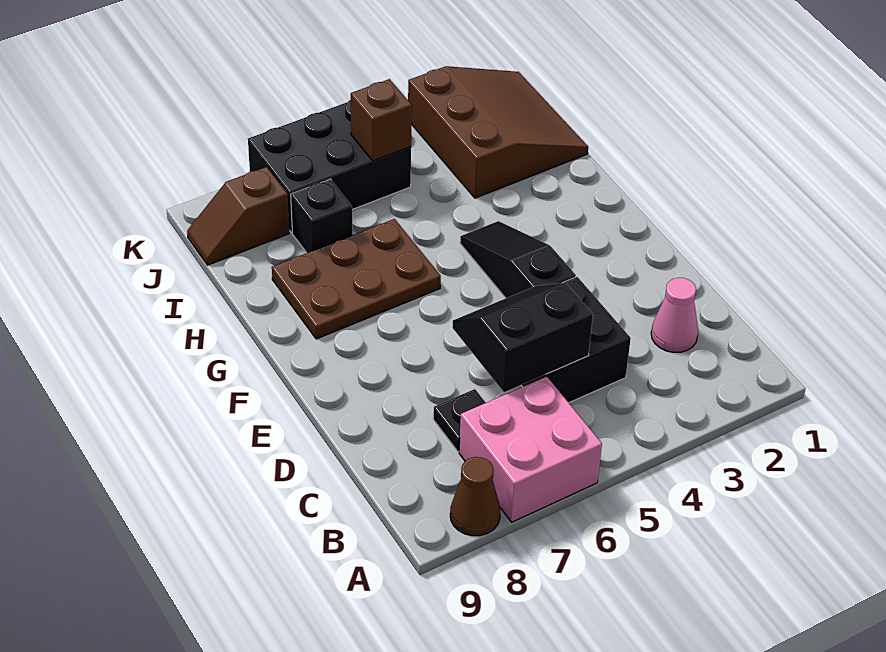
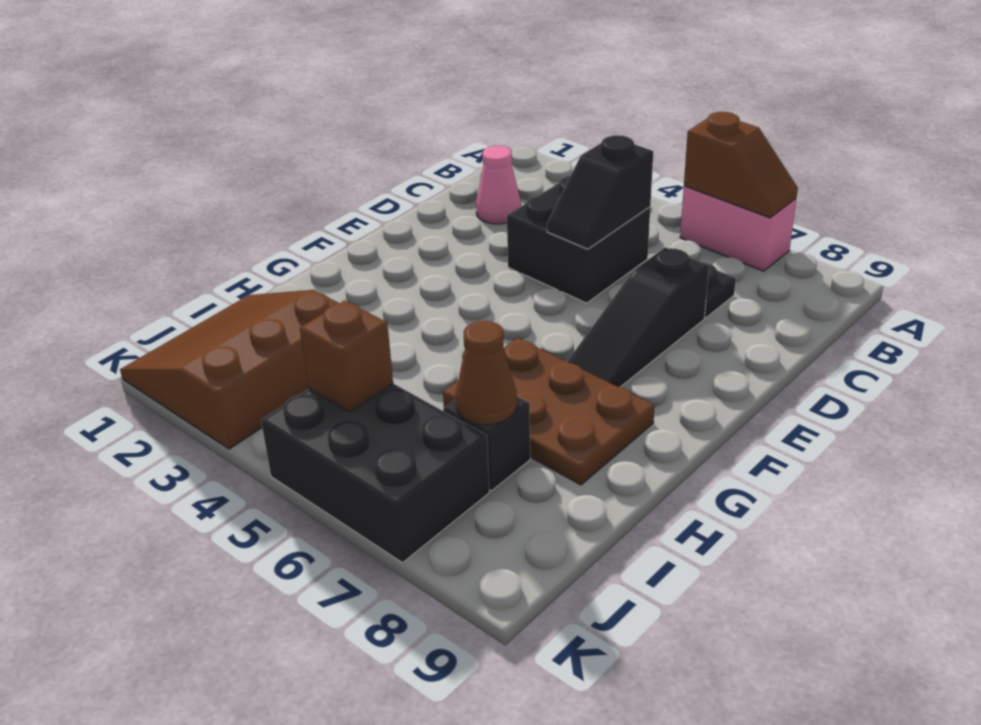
pink brick A6:B7 level 1 -> pink brick A6:A7 level 1
brown cone A8 level 1 -> brown cone I7 level 2
black slope C5:D6 level 2 top C -> black slope C5:D5 level 2 top C
black slope E4:G4 level 1 top E -> black slope D7:F7 level 1 top D
brown slope J8:J9 level 1 top 8 -> brown slope A6:A7 level 2 top 6

